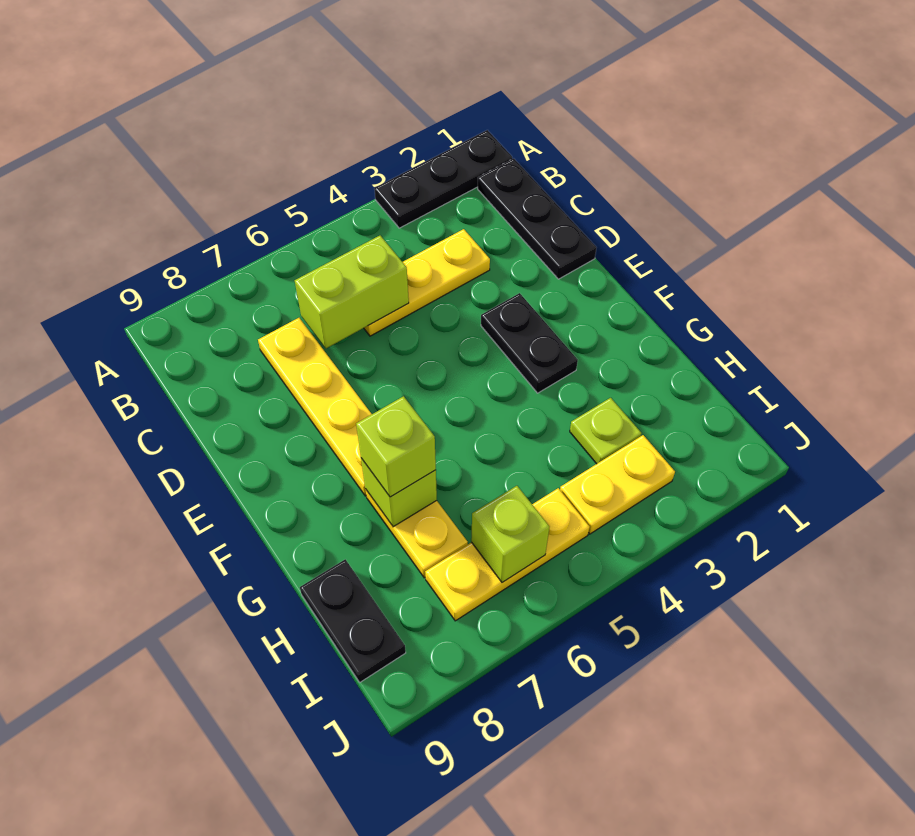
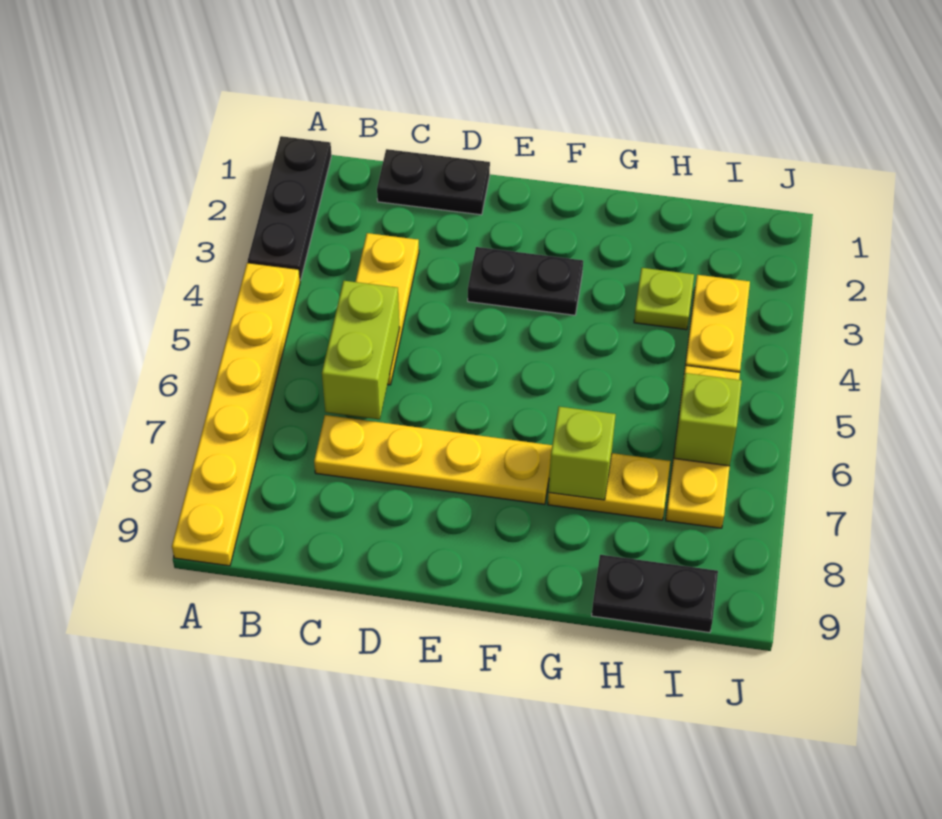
none -> yellow plate A4:A9 level 1
black plate B1:D1 level 1 -> black plate C1:D1 level 1
lime brick G7 level 3 -> none

